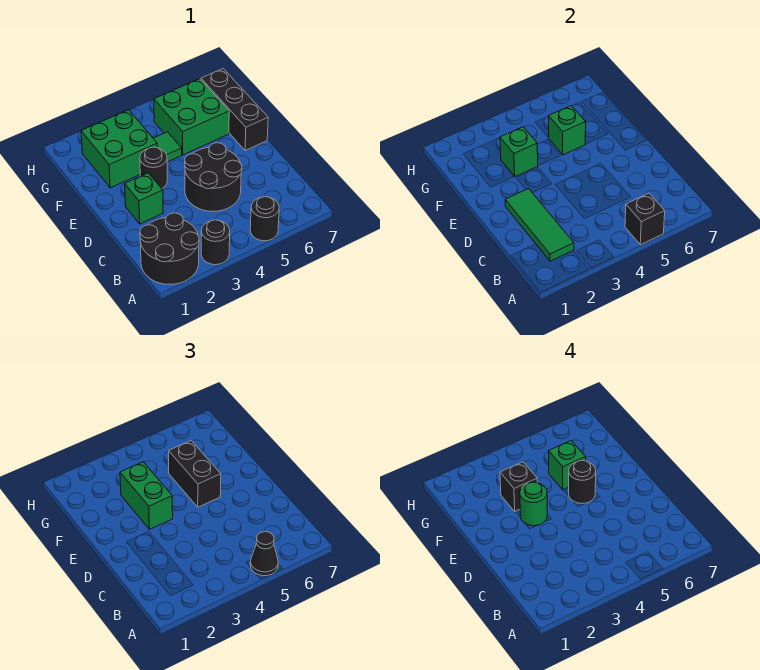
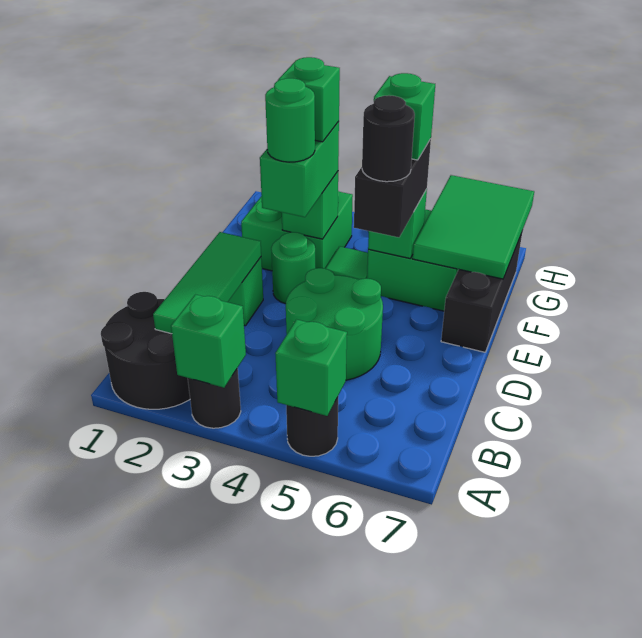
none -> green brick A3 level 2
black brick A5 level 2 -> green brick A5 level 2
black cone A5 level 3 -> none
black round brick C4:D5 level 1 -> green round brick C4:D5 level 1
black round brick E3 level 1 -> green round brick E3 level 1
black brick F3 level 4 -> green brick F3 level 4
none -> green tile F6:H7 level 2

